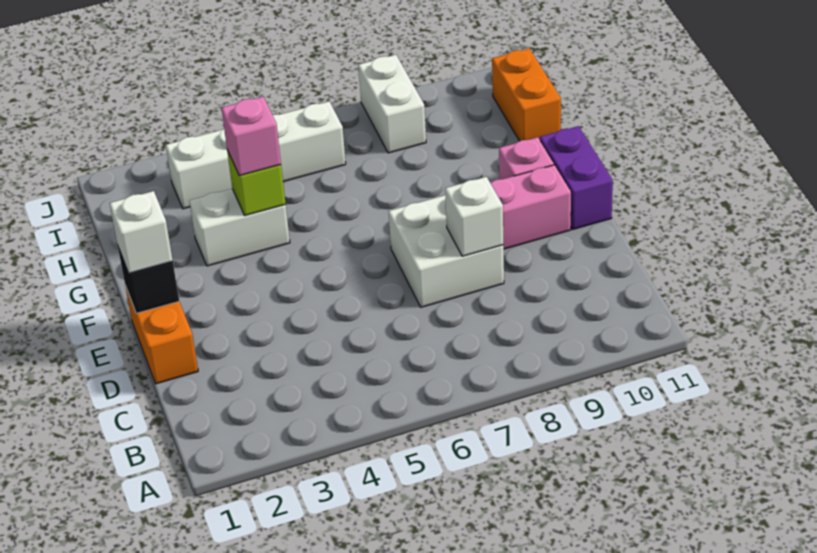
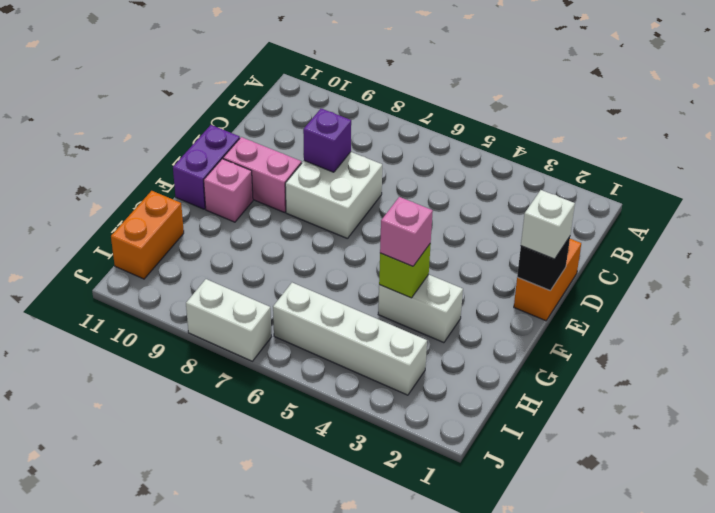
white brick D8 level 2 -> purple brick D8 level 2
white brick I8:J8 level 1 -> white brick J7:J8 level 1

